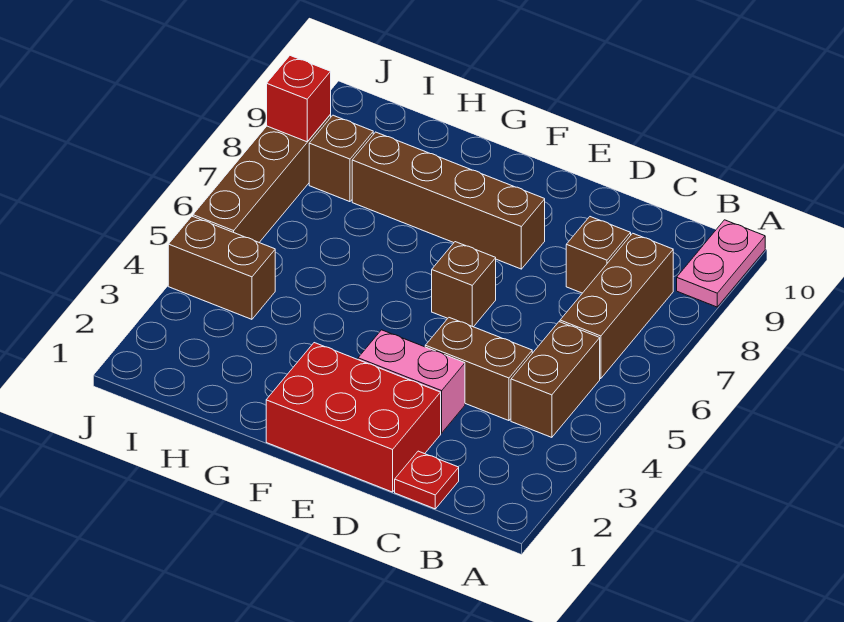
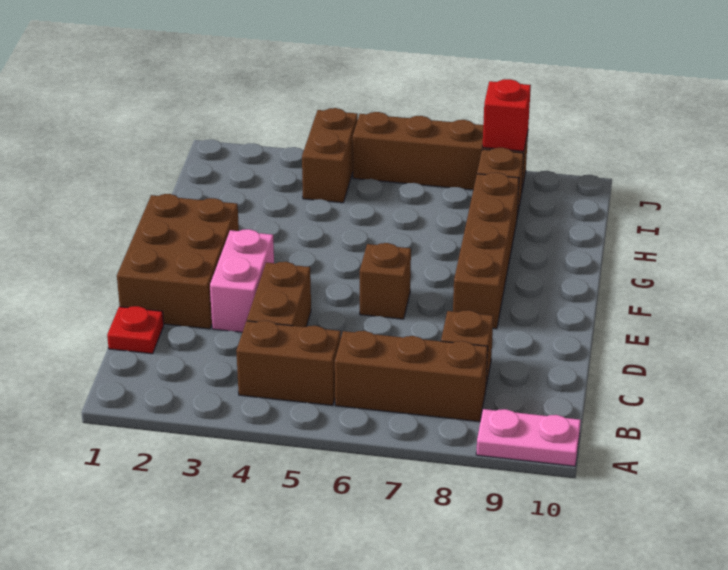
red brick D1:F2 level 1 -> brown brick D1:F2 level 1

